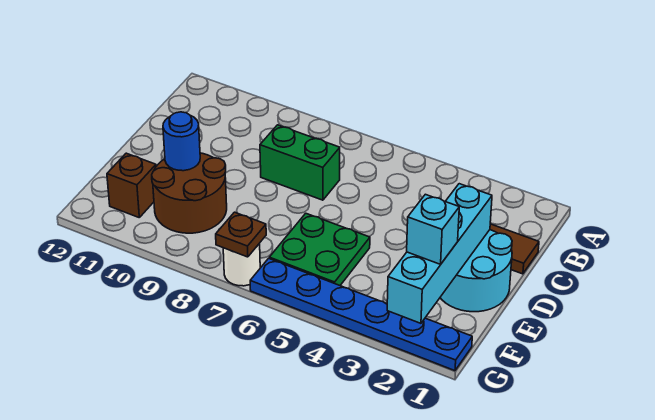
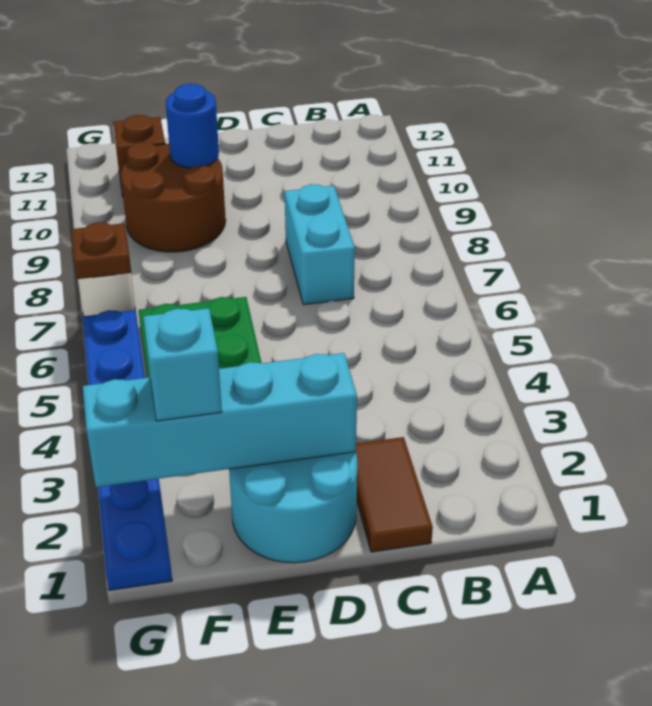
green brick C7:C8 level 1 -> cyan brick C7:C8 level 1

